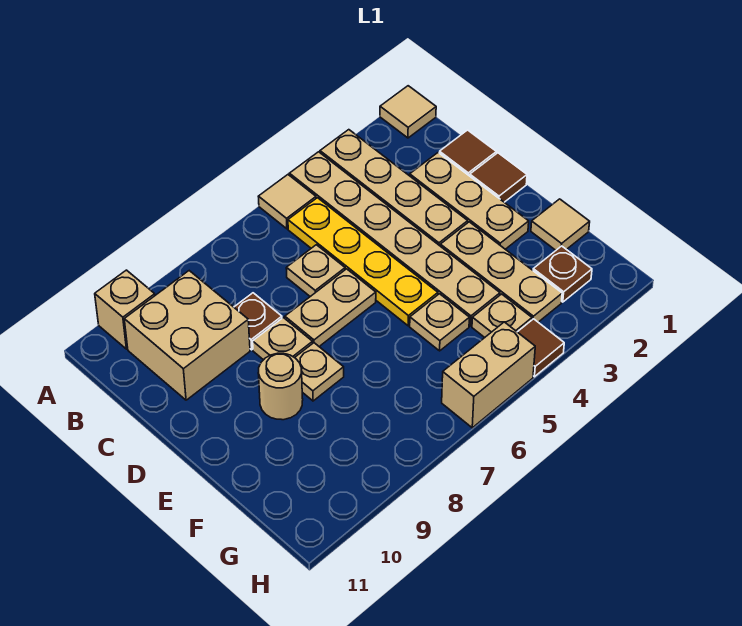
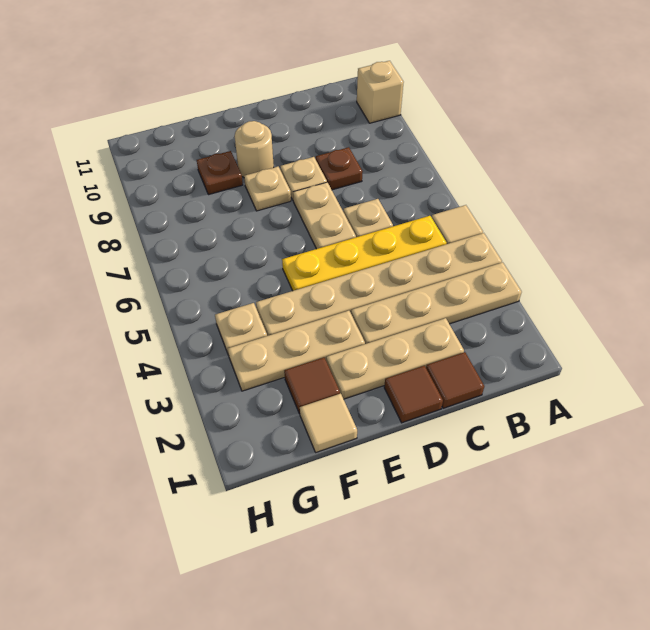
tan tile A1 level 1 -> none
tan brick B9:C10 level 1 -> none
tan plate F5 level 1 -> none
brown plate G2 level 1 -> brown plate F9 level 1
brown tile H4 level 1 -> brown tile F2 level 1
tan brick H5:H6 level 1 -> none

